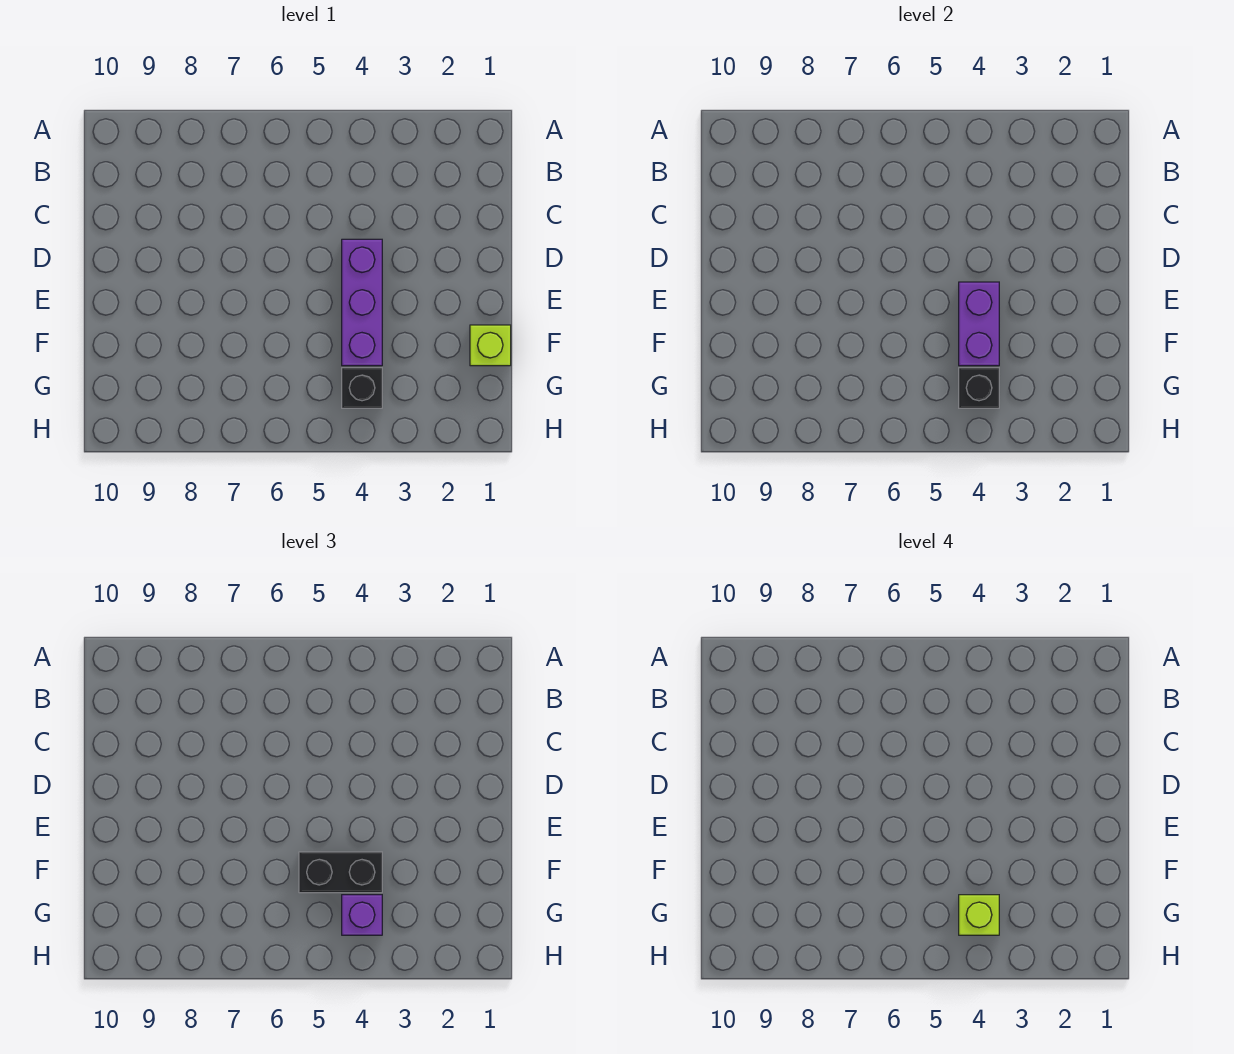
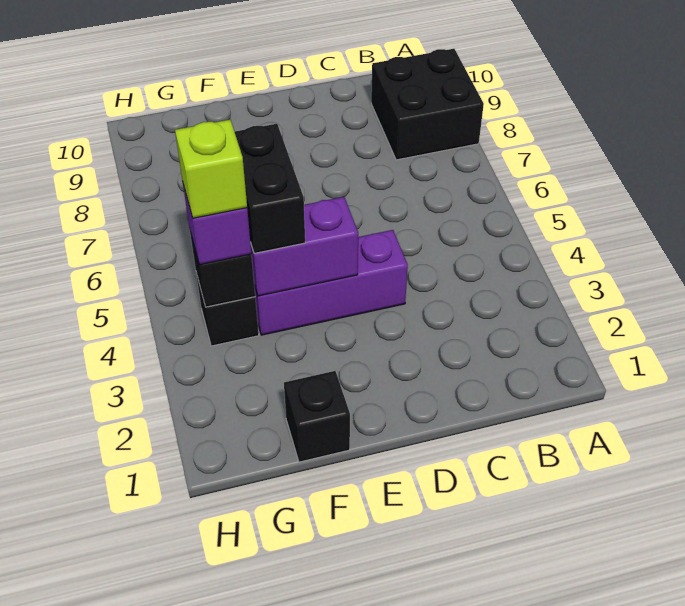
none -> black brick A8:B9 level 1
lime brick F1 level 1 -> black brick F1 level 1

